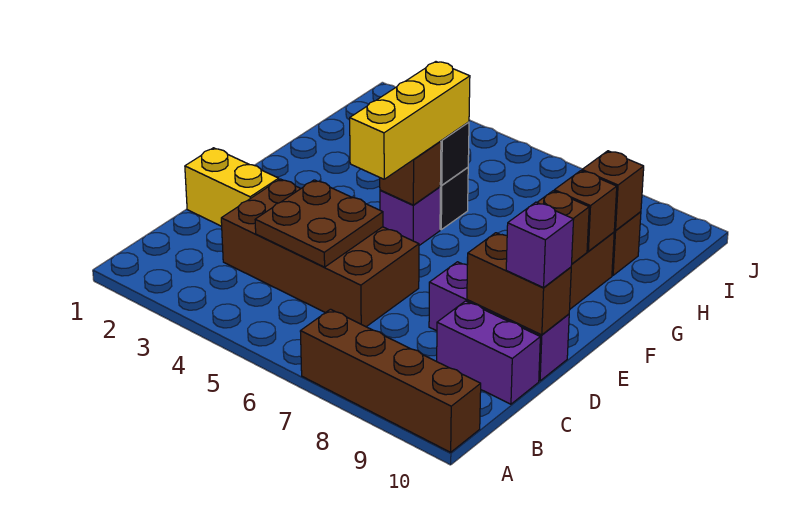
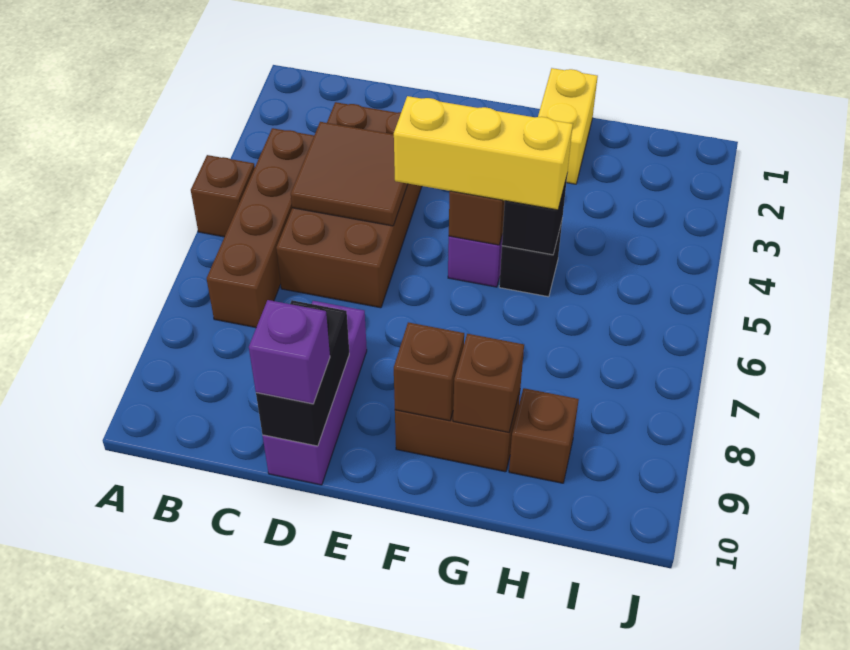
brown brick A7:A10 level 1 -> brown brick B4:B7 level 1
brown plate C4:D5 level 2 -> brown tile C4:D5 level 2
purple brick C9:C10 level 1 -> none
yellow brick D1:D2 level 1 -> yellow brick G1:G2 level 1
brown brick D9:D10 level 2 -> black brick D9:D10 level 2
brown brick H9 level 2 -> brown brick A5 level 1

